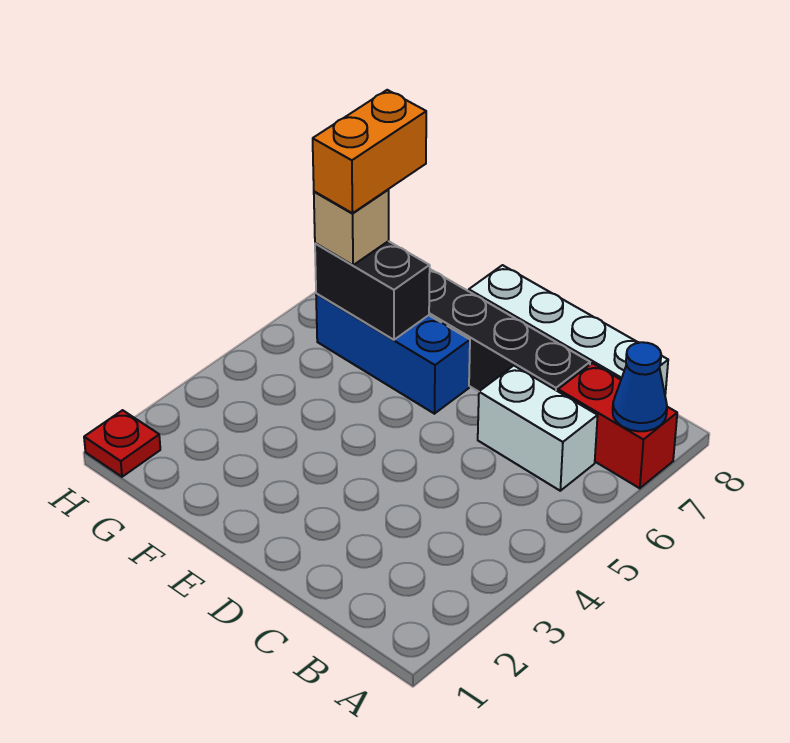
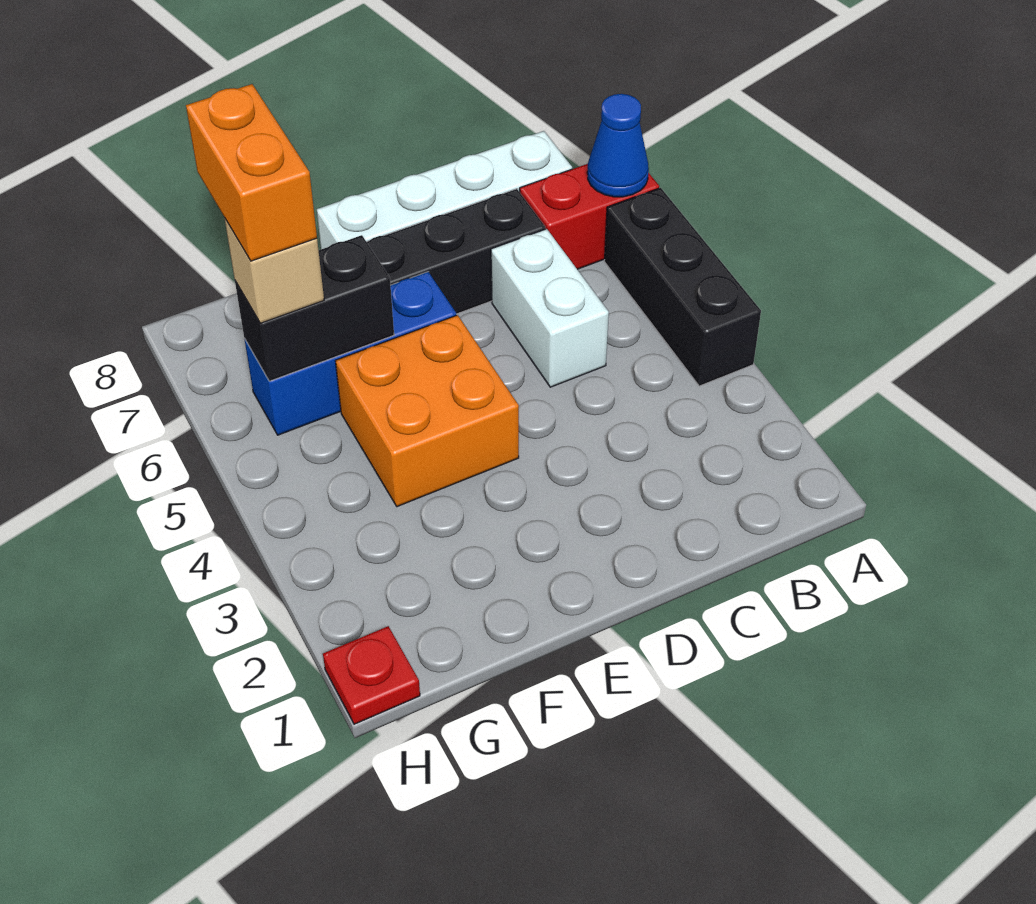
none -> black brick A4:A6 level 1
white brick B6:C6 level 1 -> white brick C5:C6 level 1
none -> orange brick E4:F5 level 1

